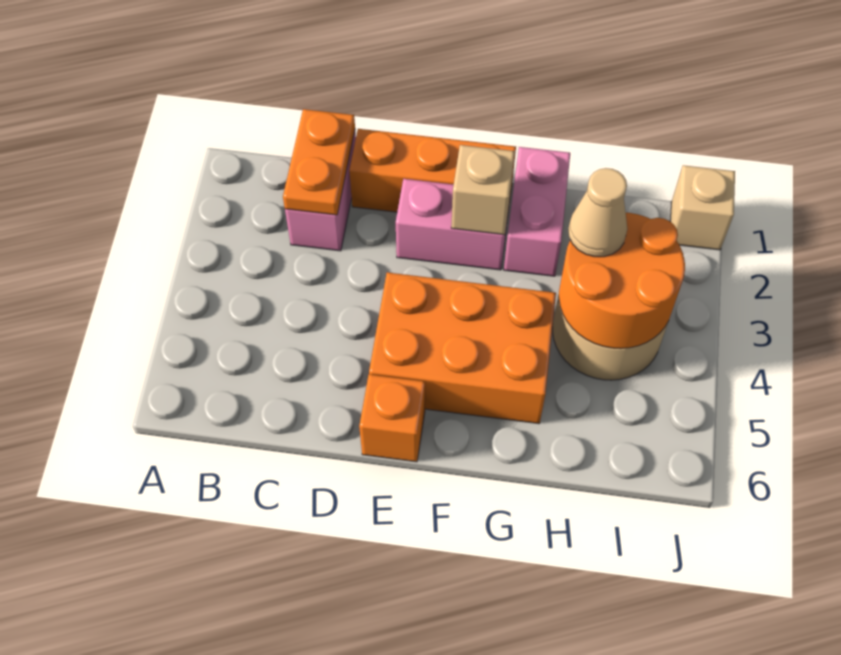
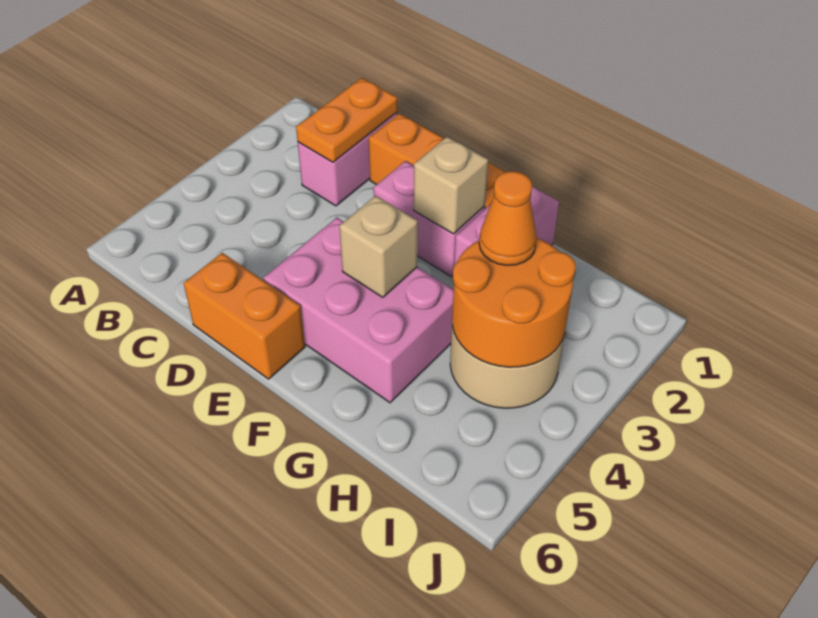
orange brick E4:G5 level 1 -> pink brick E4:G5 level 1
orange brick E6 level 1 -> orange brick D6:E6 level 1
tan cone H3 level 3 -> orange cone H3 level 3
tan brick J1 level 1 -> tan brick F4 level 2

